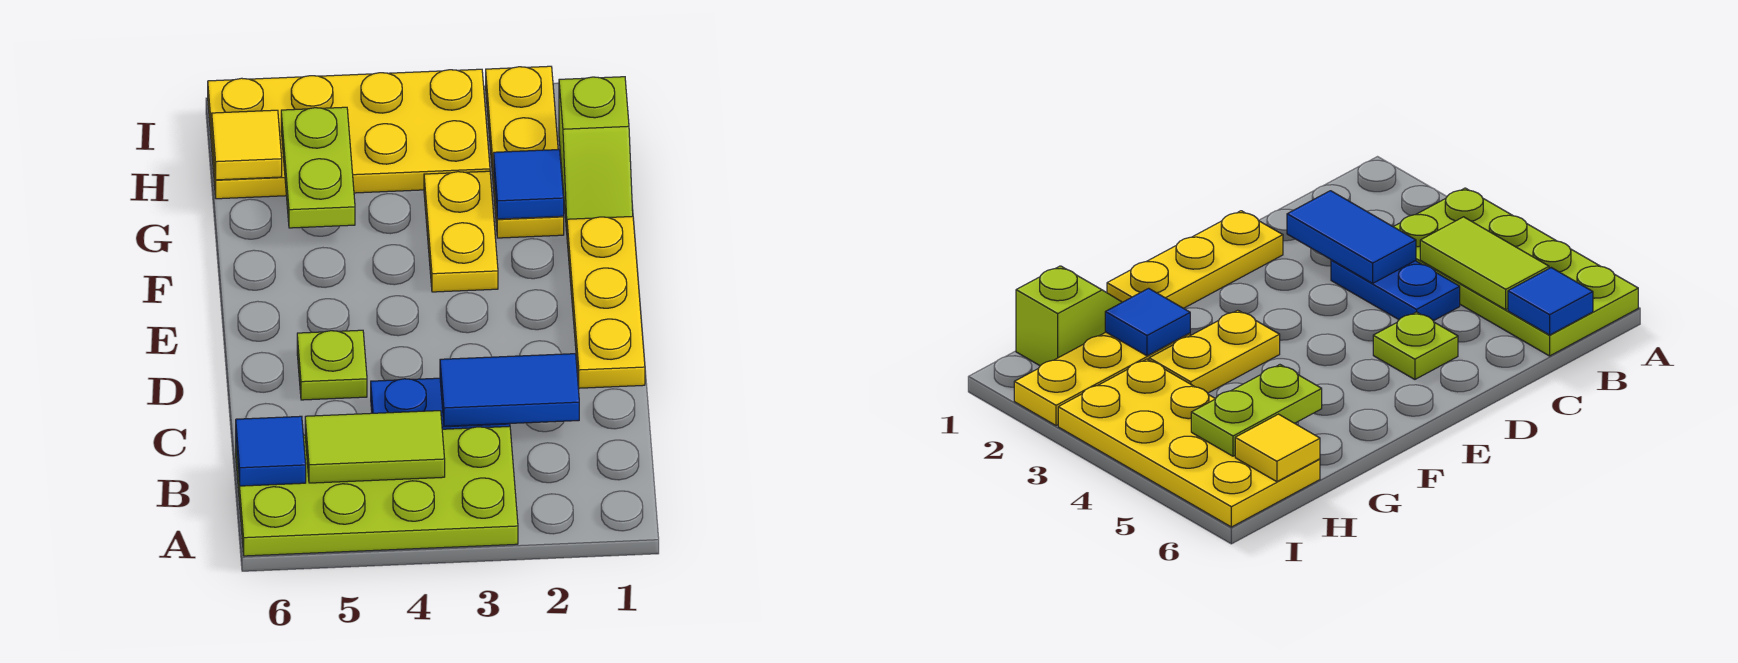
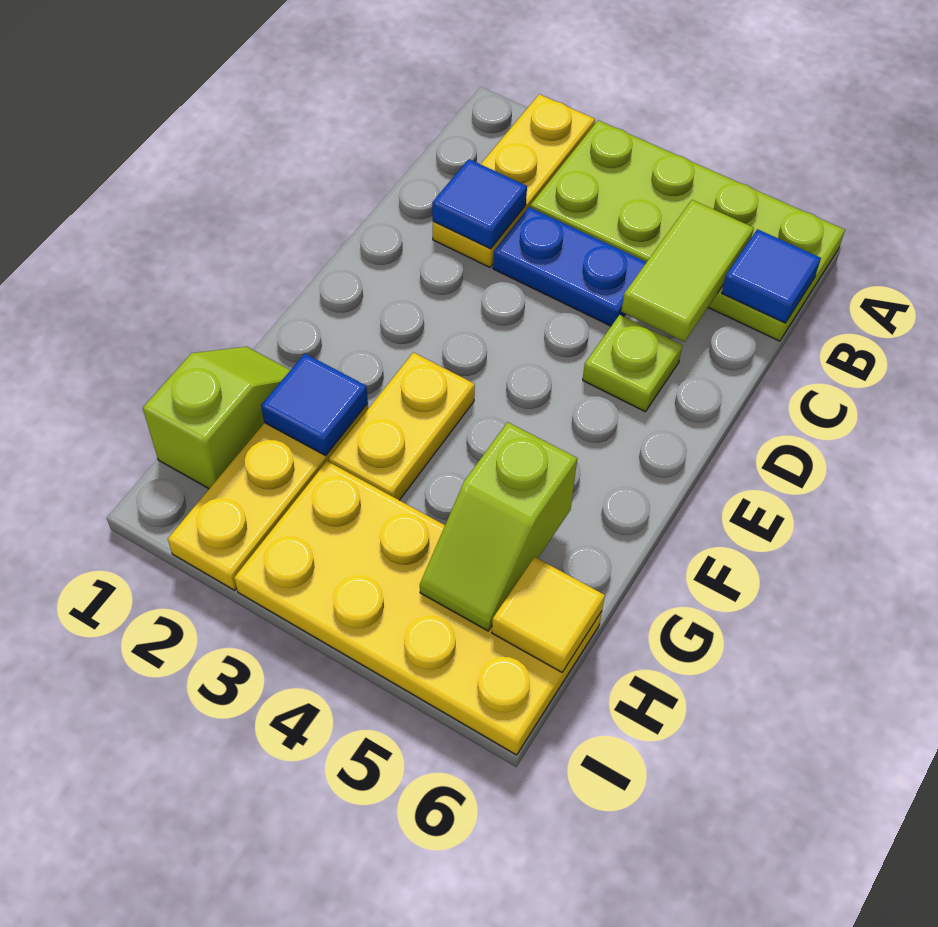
lime tile B4:B5 level 2 -> lime tile B5:C5 level 2
blue tile C2:C3 level 2 -> blue tile C2 level 2
yellow plate D1:F1 level 1 -> yellow plate A2:C2 level 1
lime plate G5:H5 level 2 -> lime slope G5:H5 level 2 top G

